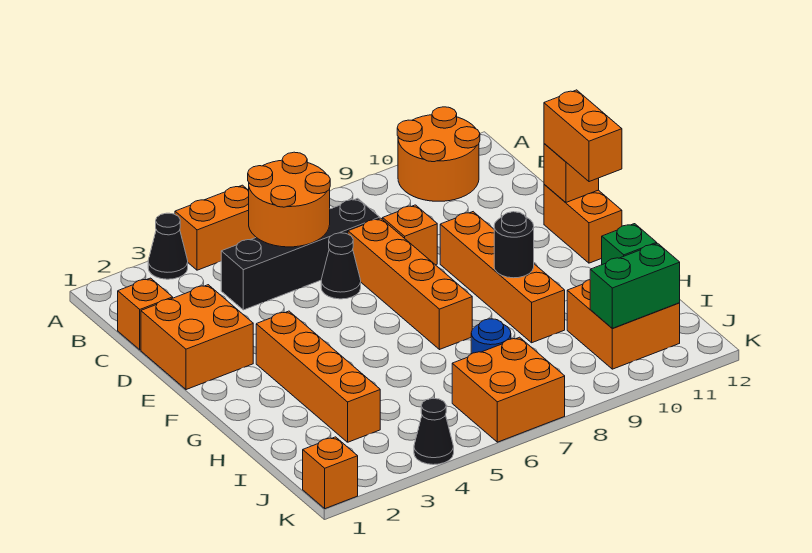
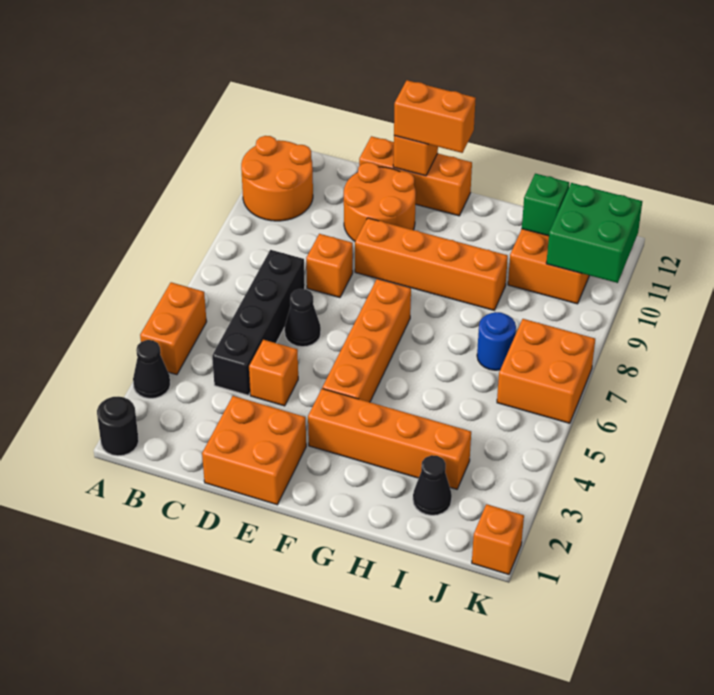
orange round brick B5:C6 level 2 -> orange round brick D10:E11 level 1
orange brick C1 level 1 -> orange brick D4 level 1
orange brick D7:G7 level 1 -> orange brick F4:F7 level 1
orange brick E12:F12 level 1 -> orange brick D12:F12 level 1
black round brick G9 level 2 -> black round brick A1 level 1
green brick J10:J11 level 2 -> green brick J10:K11 level 2
black cone K4 level 1 -> black cone I2 level 1

